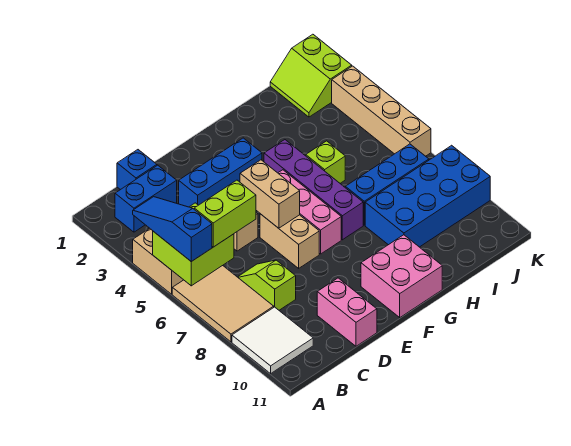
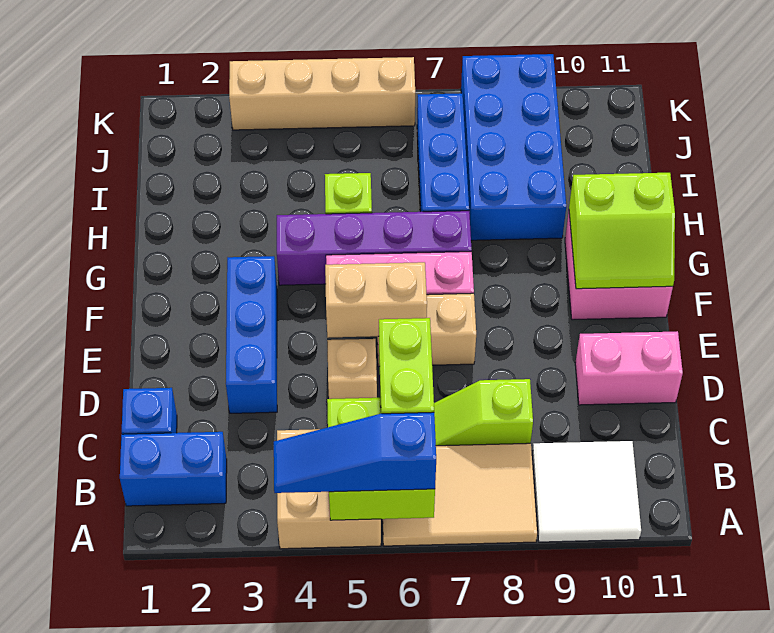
blue brick B2:C2 level 1 -> blue brick B1:B2 level 1
lime slope J1:K2 level 1 top K -> lime slope F10:G11 level 2 top G

